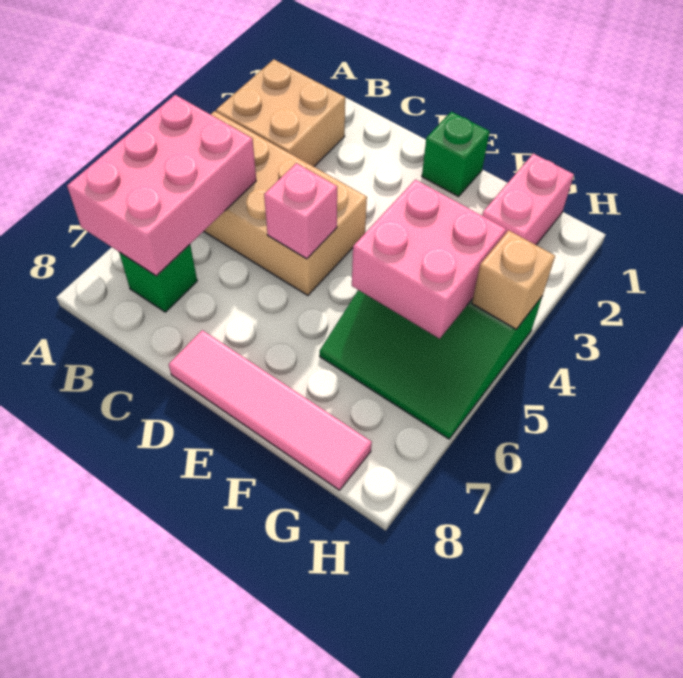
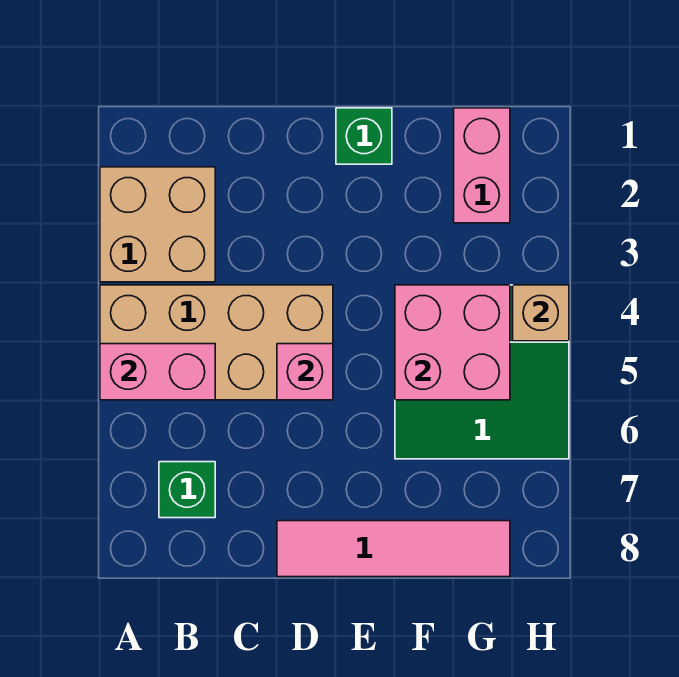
pink brick A5:B7 level 2 -> pink brick A5:B5 level 2

